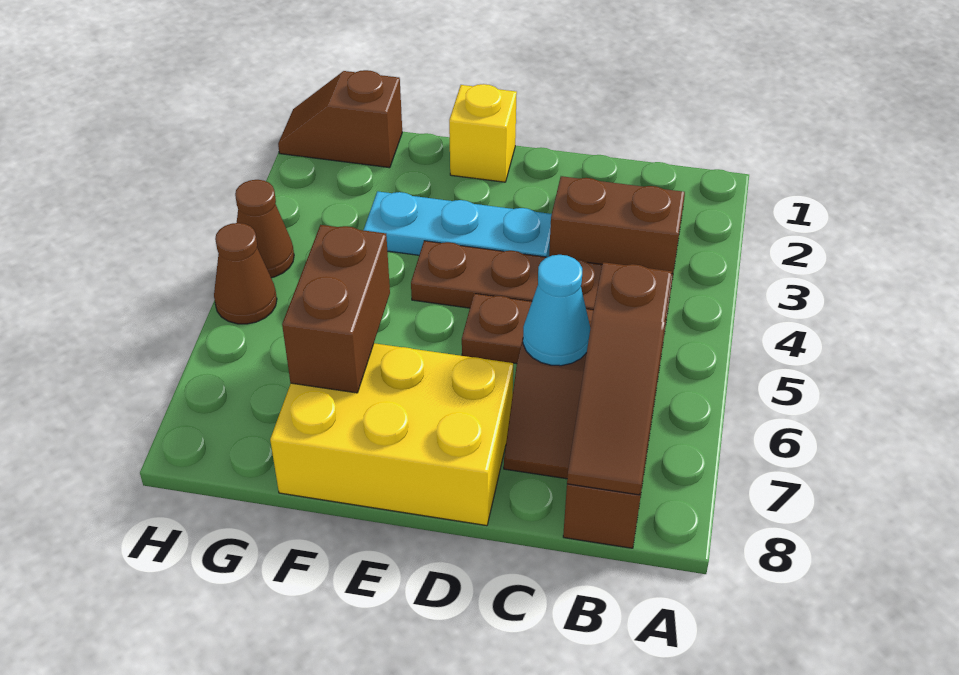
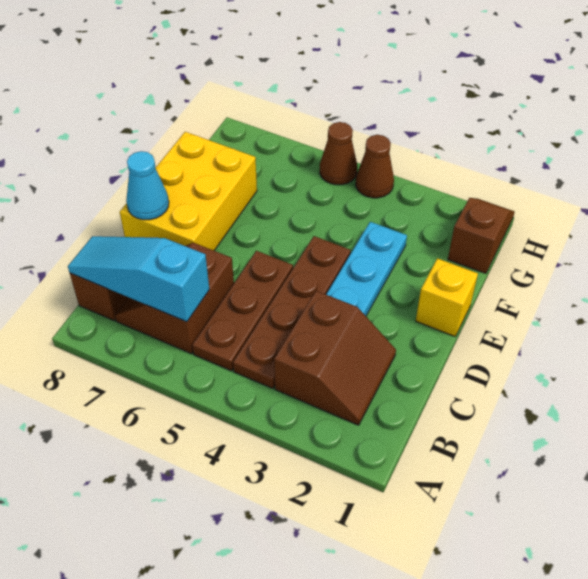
brown slope B6:B8 level 2 top 6 -> cyan slope B6:B8 level 2 top 6
cyan cone C6 level 2 -> cyan cone D8 level 2
brown brick F6:F7 level 2 -> none

